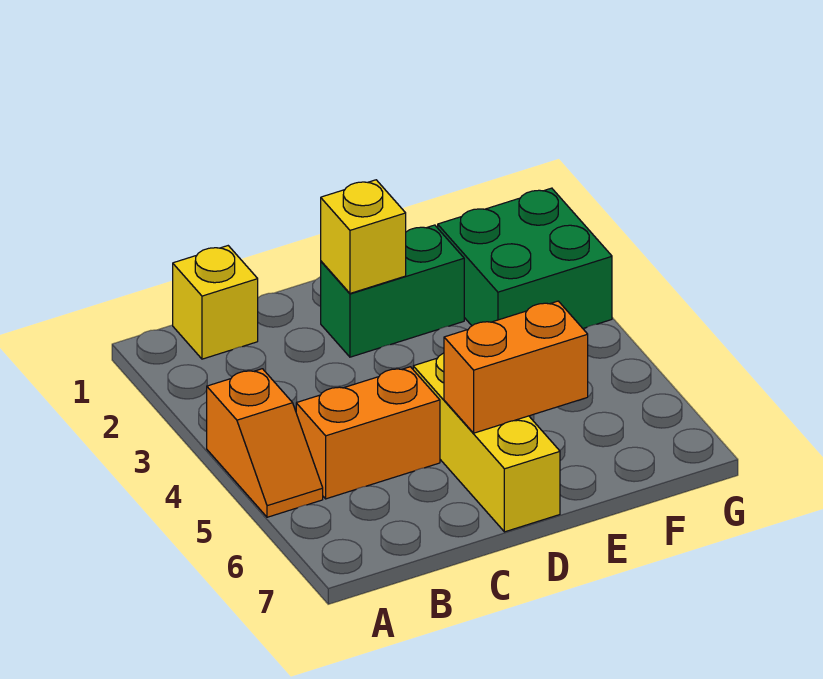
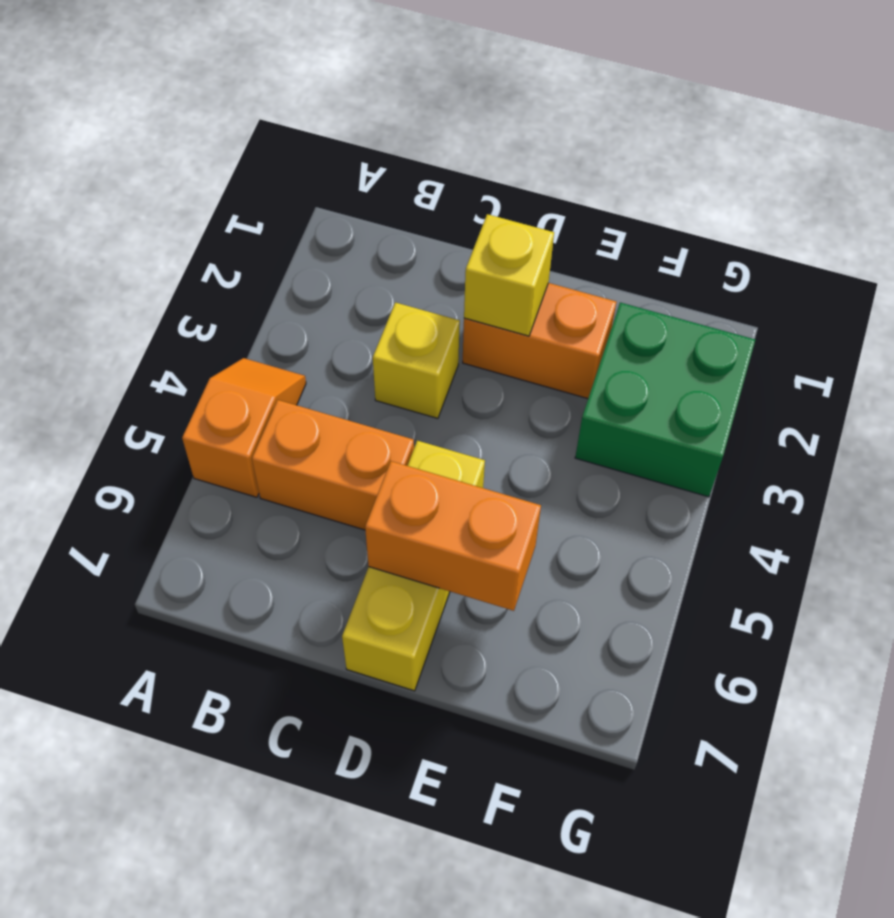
orange slope A4:A5 level 1 top 4 -> orange slope A4:A5 level 1 top 5
yellow brick B1 level 1 -> yellow brick C3 level 1
green brick D2:E2 level 1 -> orange brick D2:E2 level 1

